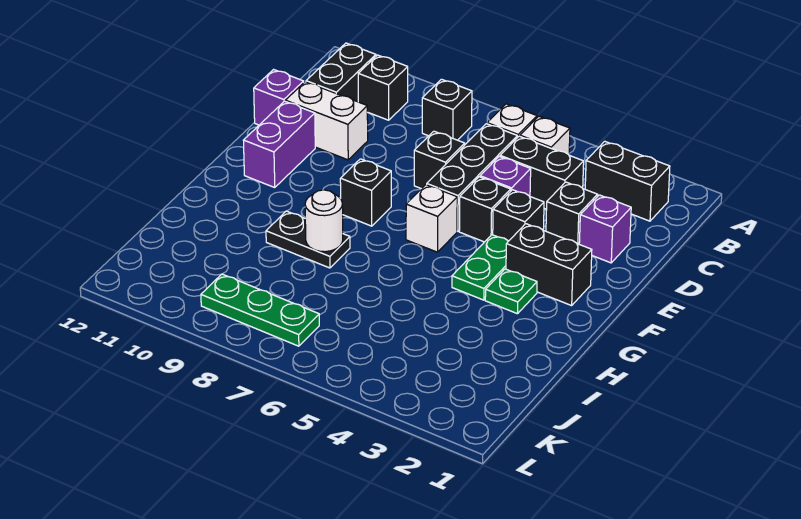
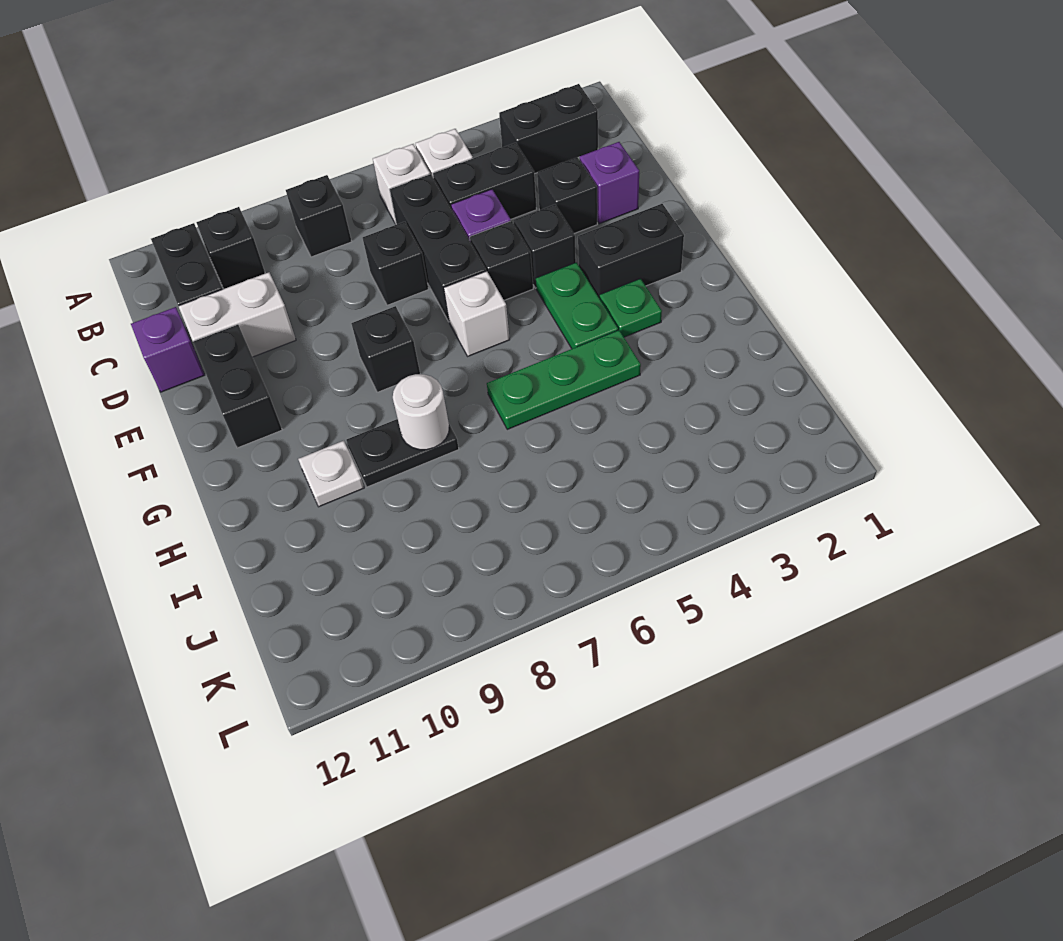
purple brick E11:F11 level 1 -> black brick E11:F11 level 1
none -> white plate H10 level 1
green plate K7:K9 level 1 -> green plate H4:H6 level 1

